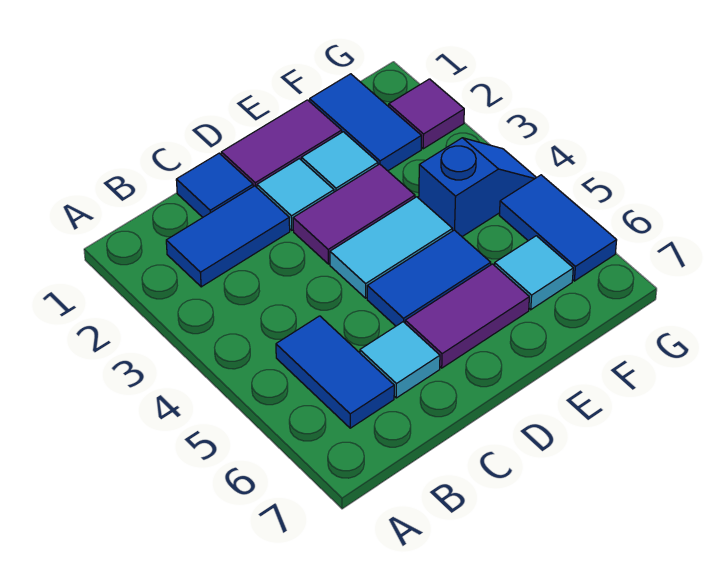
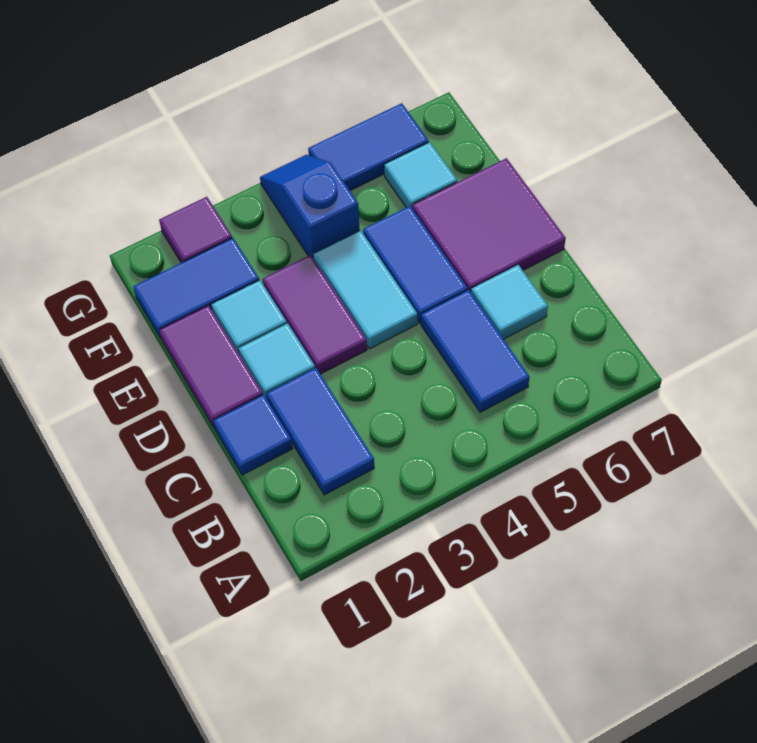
blue tile B5:B6 level 1 -> blue tile B5:C5 level 1
purple tile D6:E6 level 1 -> purple tile D6:E7 level 1

